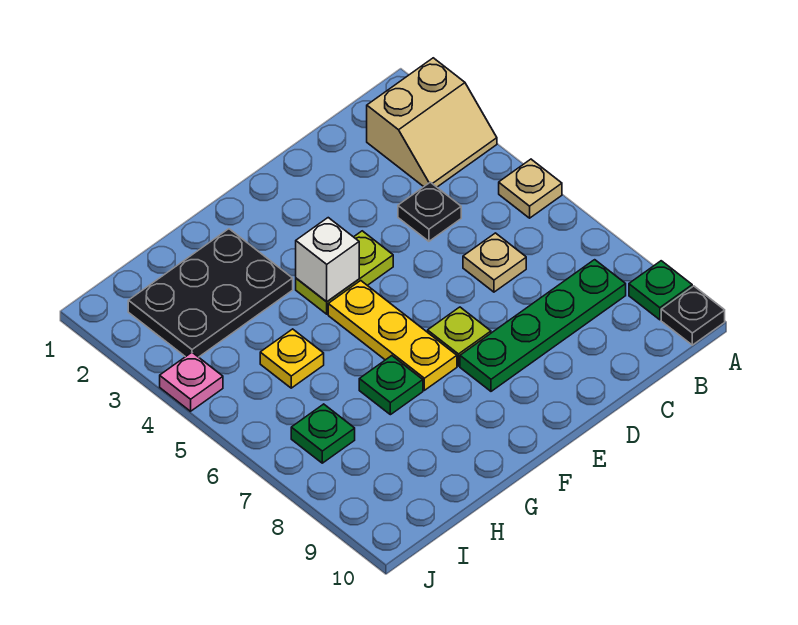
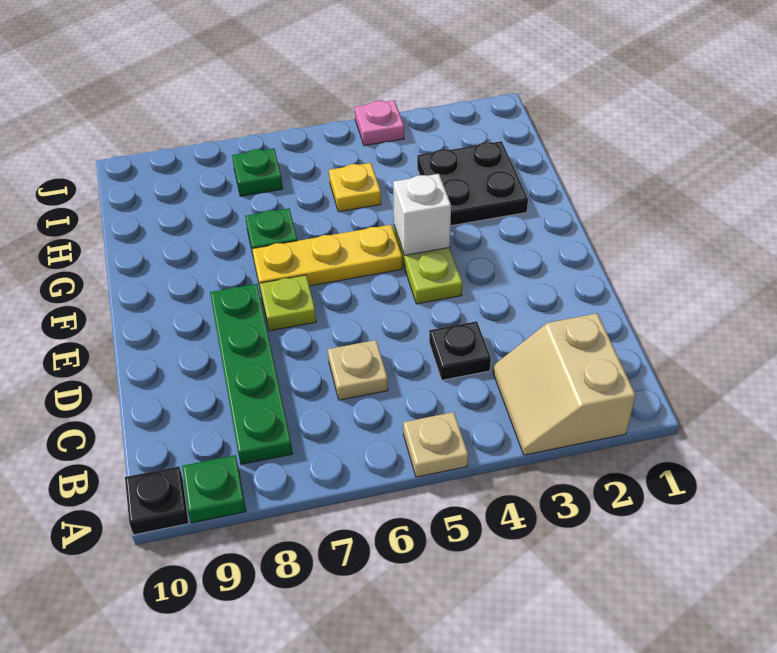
black plate G2:I3 level 1 -> black plate G2:H3 level 1

